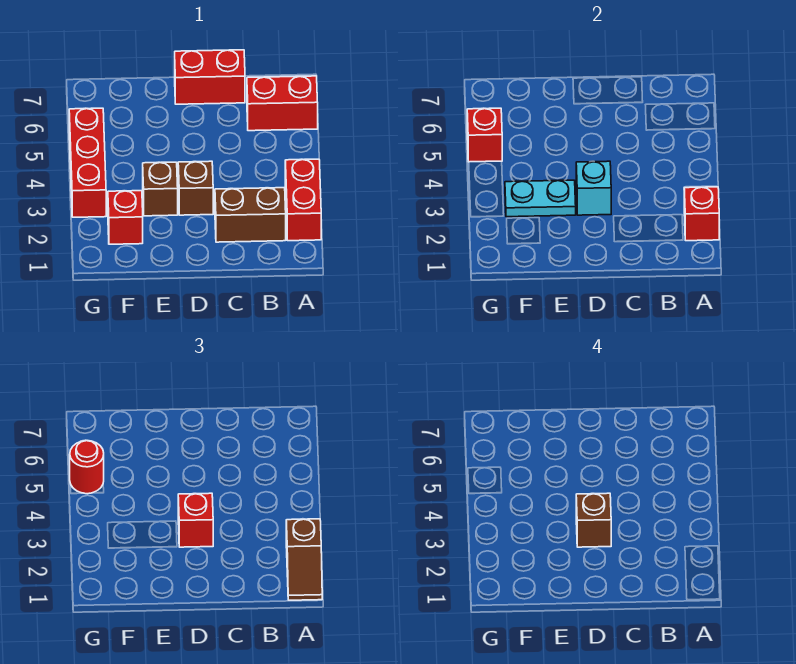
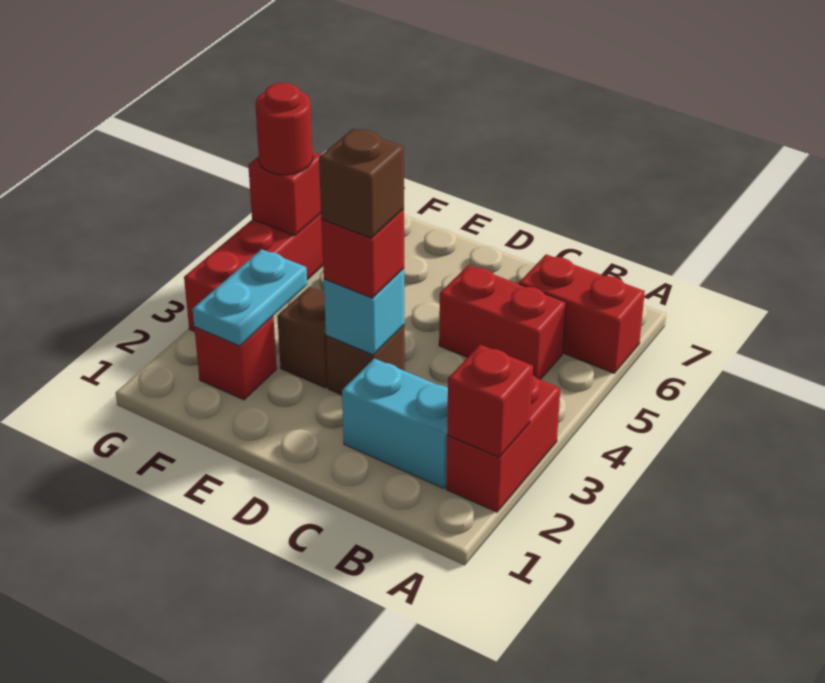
brown slope A1:A2 level 3 top 2 -> none
brown brick B2:C2 level 1 -> cyan brick B2:C2 level 1
red brick C7:D7 level 1 -> red brick B5:C5 level 1
cyan plate E3:F3 level 2 -> cyan plate F2:F3 level 2

